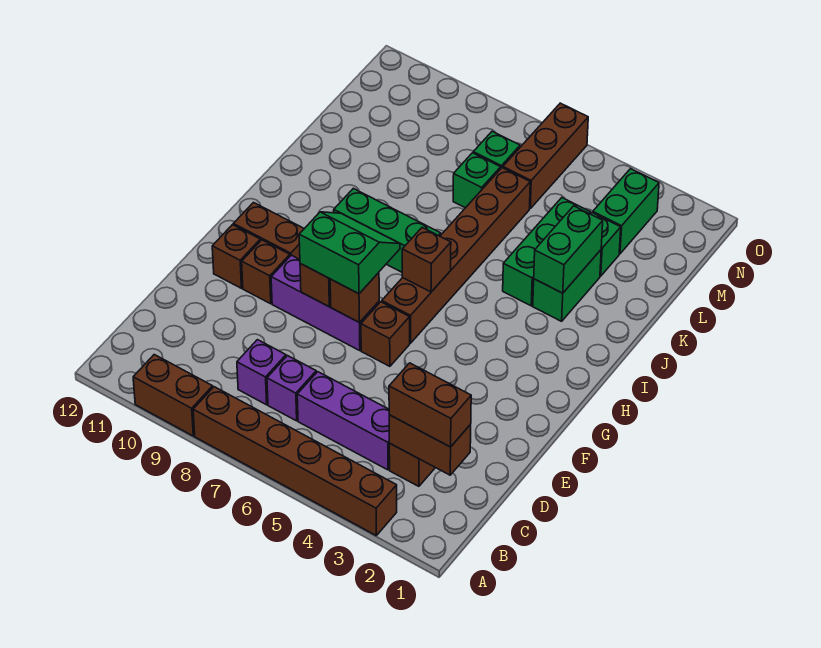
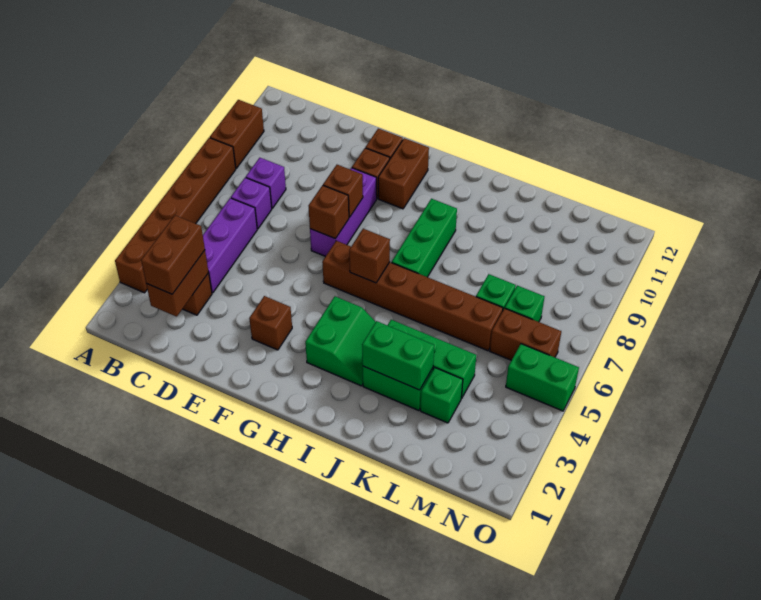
brown brick F6 level 1 -> brown brick F3 level 1
green slope F7:G8 level 3 top F -> green slope H3:I4 level 1 top H
green brick M3:N3 level 1 -> green brick N5:O5 level 1
brown brick M6:O6 level 1 -> brown brick M6:N6 level 1

